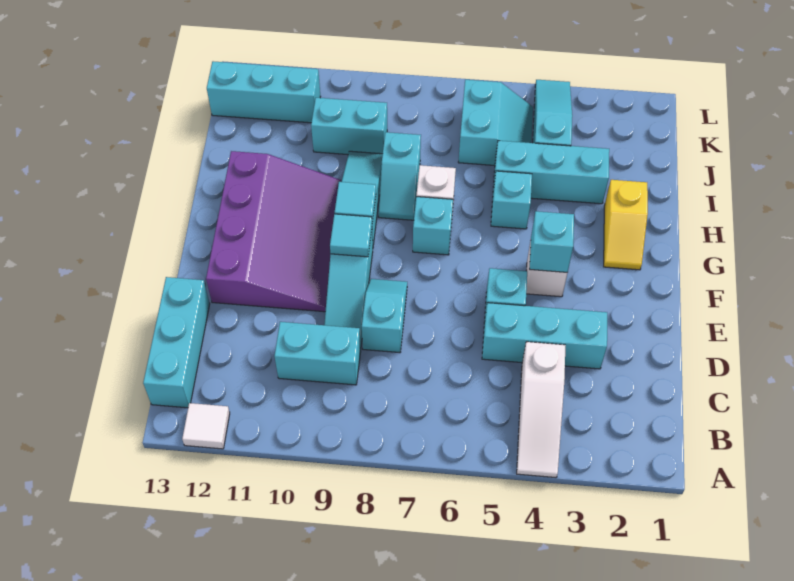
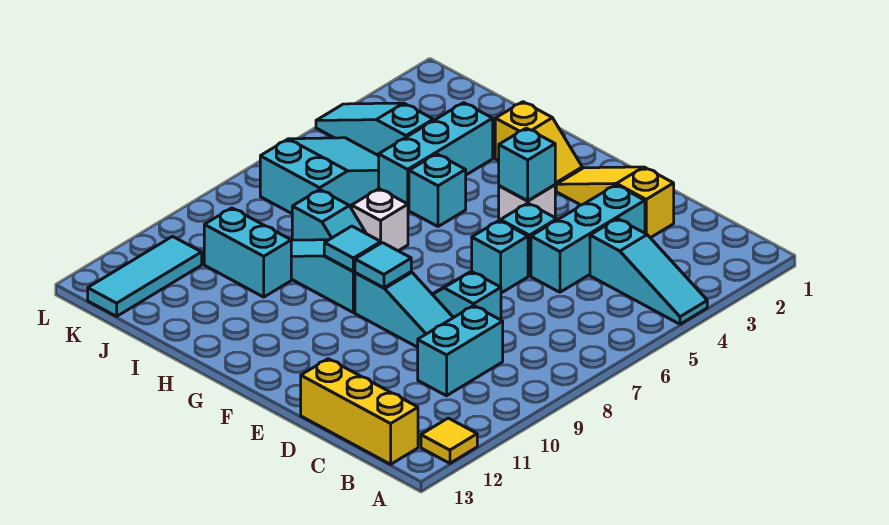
white slope A4:C4 level 1 top C -> cyan slope A4:C4 level 1 top C
white tile A12 level 1 -> yellow tile A12 level 1
cyan brick B13:D13 level 1 -> yellow brick B13:D13 level 1
none -> yellow slope D2:F2 level 1 top D
purple slope E10:H12 level 1 top 12 -> none
cyan brick G7 level 1 -> cyan brick E6 level 1
cyan slope J5:K6 level 1 top 6 -> cyan slope J5:K7 level 1 top 7
cyan brick J9:J10 level 1 -> cyan brick I10:J10 level 1
cyan brick K11:K13 level 1 -> cyan tile K11:K13 level 1

